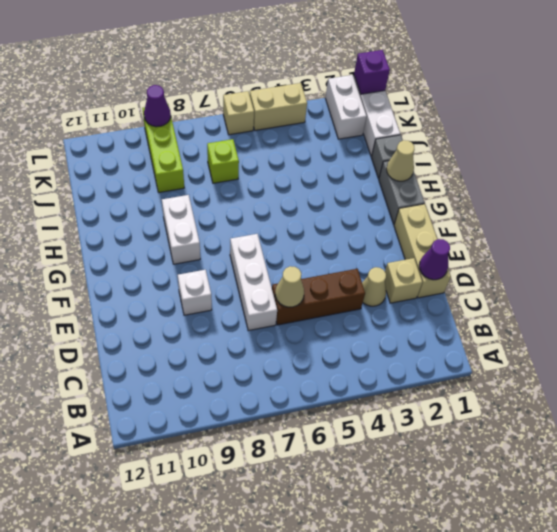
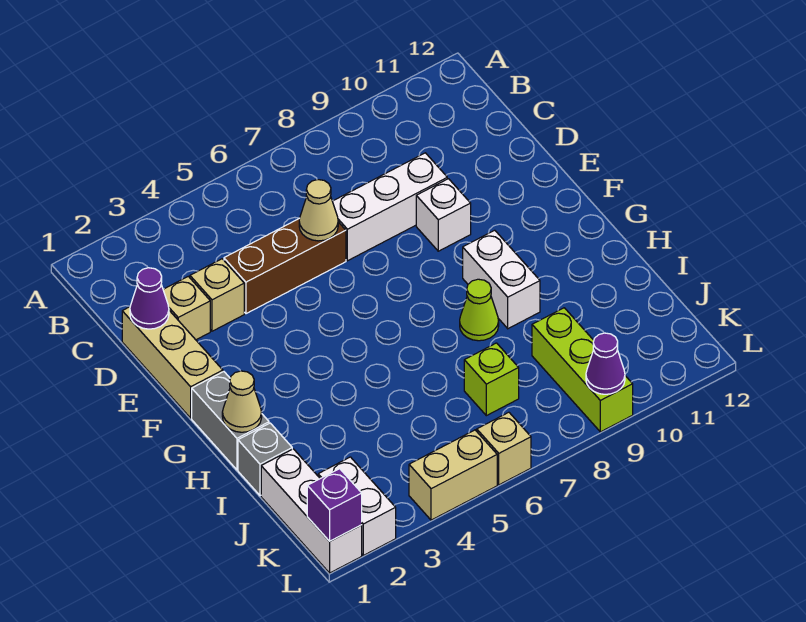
tan cone D3 level 1 -> tan brick D3 level 1
white brick D7:F7 level 1 -> white brick D7:D9 level 1
none -> lime cone H8 level 1

